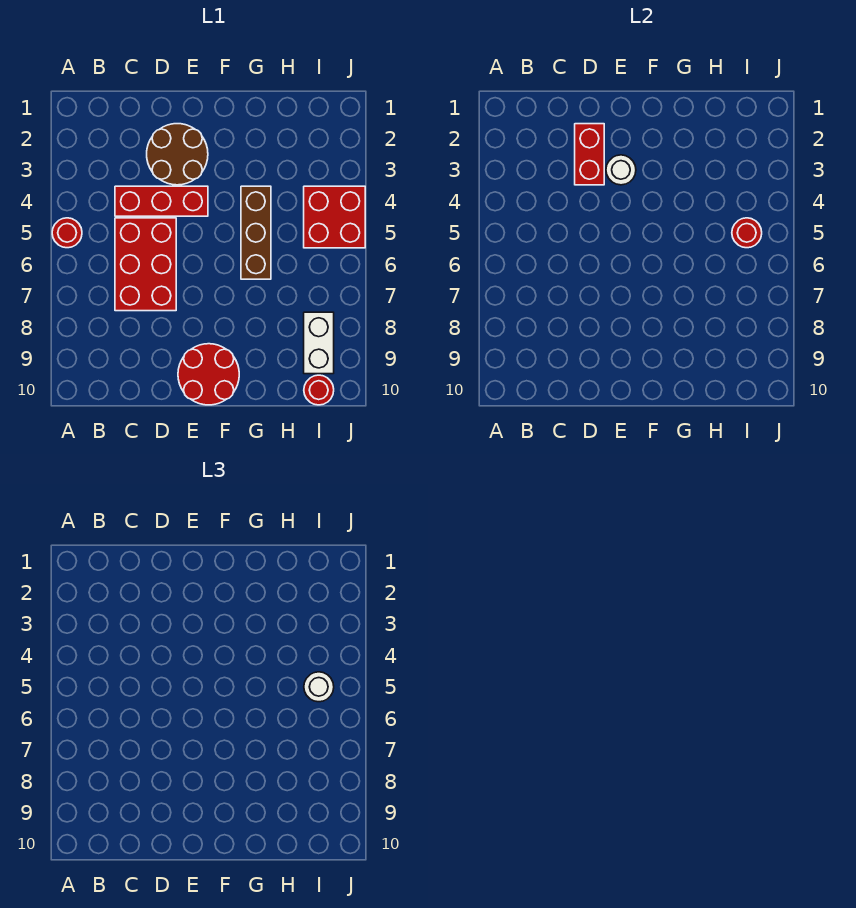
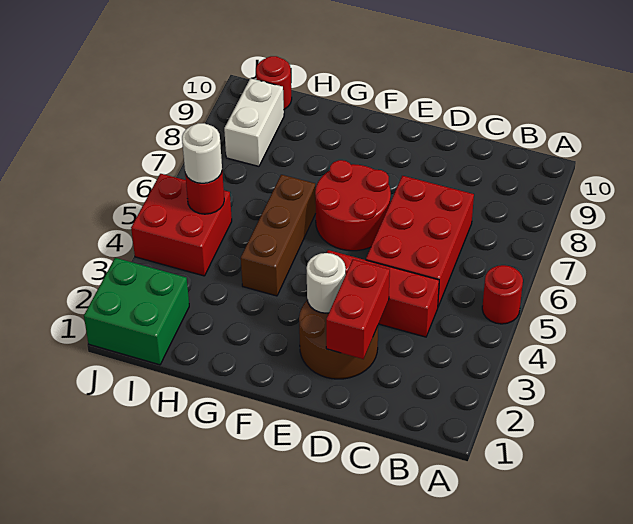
red round brick E9:F10 level 1 -> red round brick E6:F7 level 1
none -> green brick I1:J2 level 1

